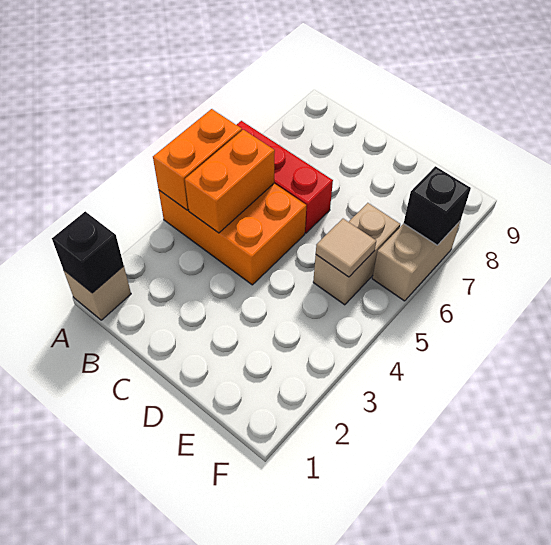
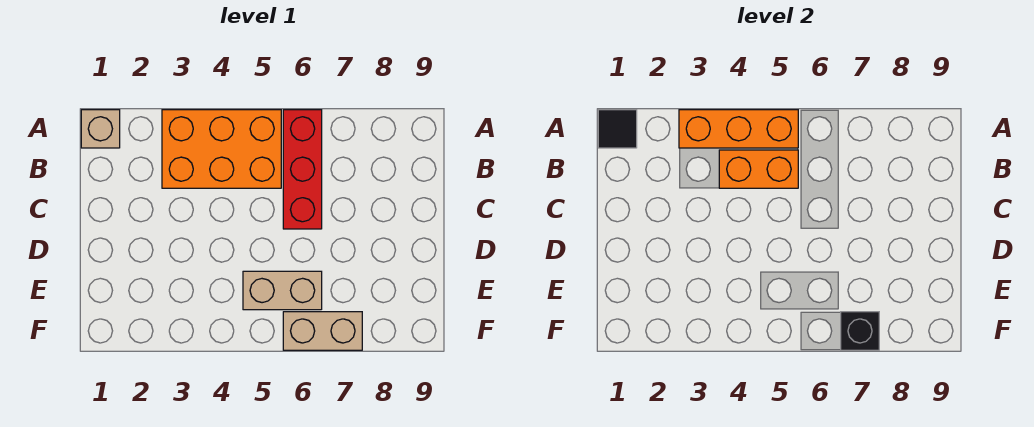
black brick A1 level 2 -> black tile A1 level 2
orange brick A4:C5 level 1 -> orange brick A3:B5 level 1
orange brick A4:A5 level 2 -> orange brick A3:A5 level 2
tan tile E5 level 2 -> none

